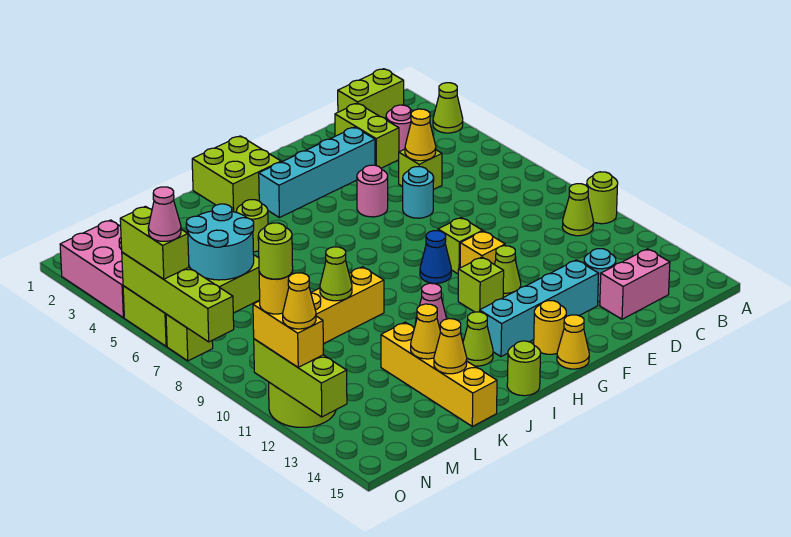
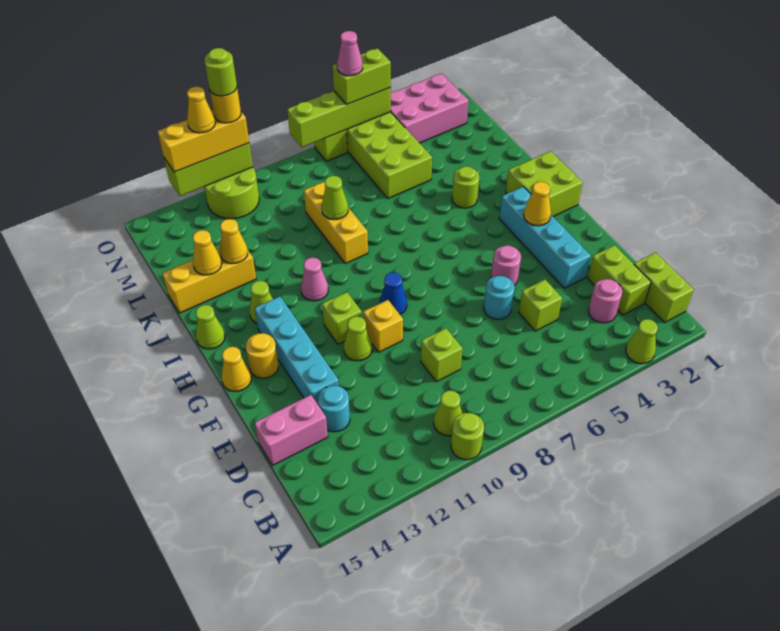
pink brick C14:D14 level 1 -> pink brick D14:D15 level 1
lime brick D2:D3 level 1 -> lime brick C2:D2 level 1
yellow cone D5 level 2 -> yellow cone G3 level 2
lime brick F9 level 1 -> lime brick D9 level 1
lime round brick I15 level 1 -> lime cone I15 level 1
yellow brick K12:K15 level 1 -> yellow brick K13:K15 level 1
cyan round brick L5:M6 level 2 -> none
yellow brick O11:O12 level 3 -> yellow brick O11:O13 level 3

